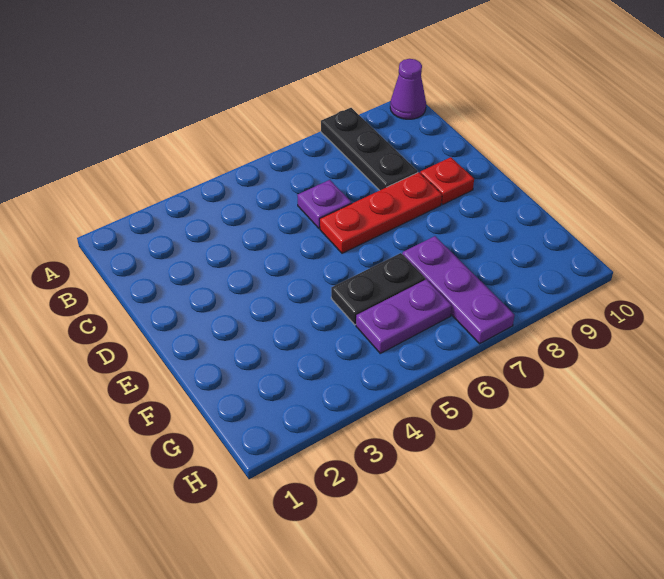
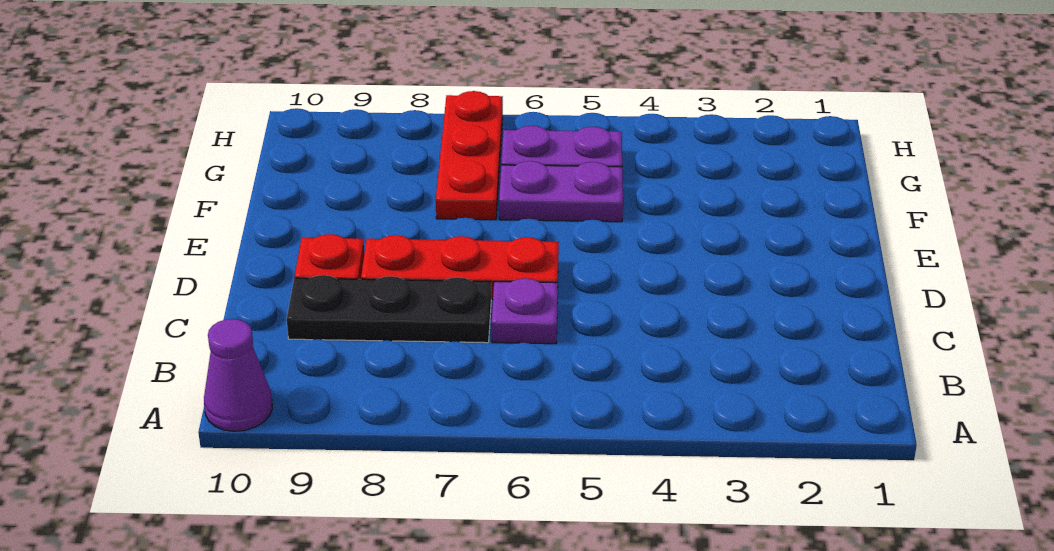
black plate A8:C8 level 1 -> black plate C7:C9 level 1
black plate F5:F6 level 1 -> purple plate F5:F6 level 1
purple plate F7:H7 level 1 -> red plate F7:H7 level 1

